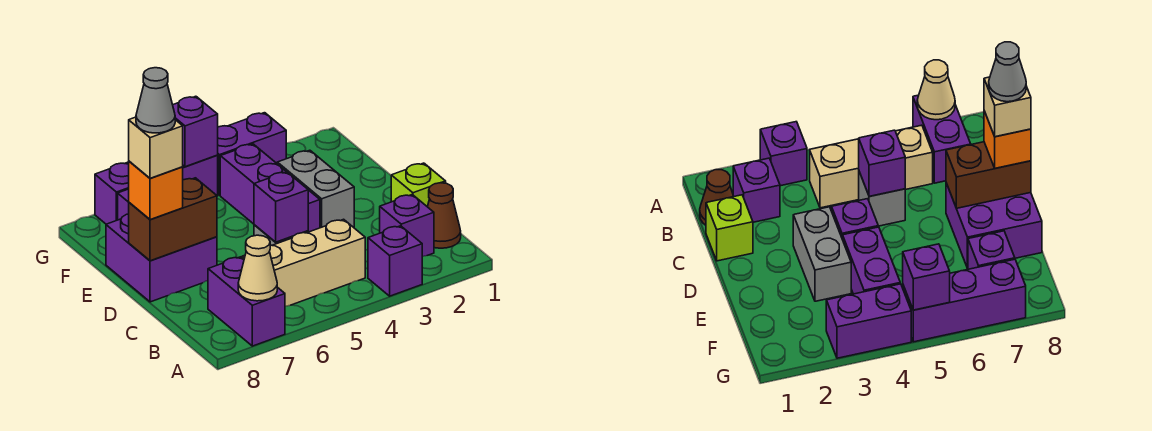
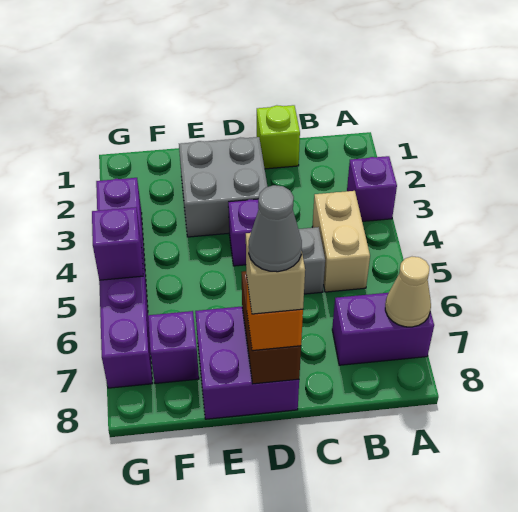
brown cone B1 level 1 -> none
purple brick B2 level 1 -> none
tan brick B4:B6 level 1 -> tan brick B4:B5 level 1
purple brick C5 level 2 -> none
grey brick D3:E3 level 1 -> grey brick D2:E3 level 1
purple brick E4:F4 level 1 -> none

